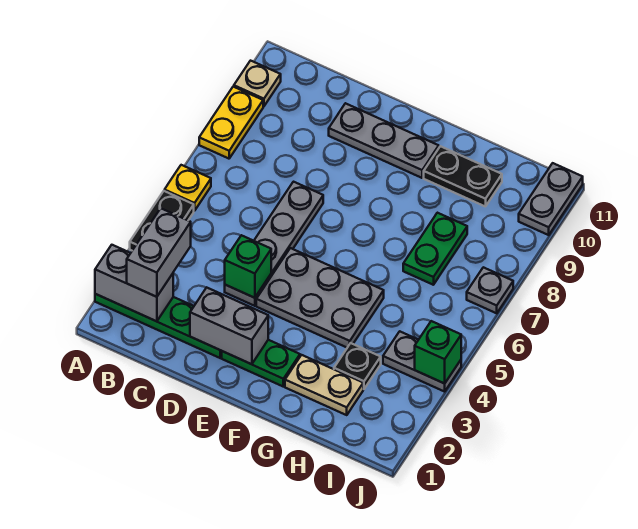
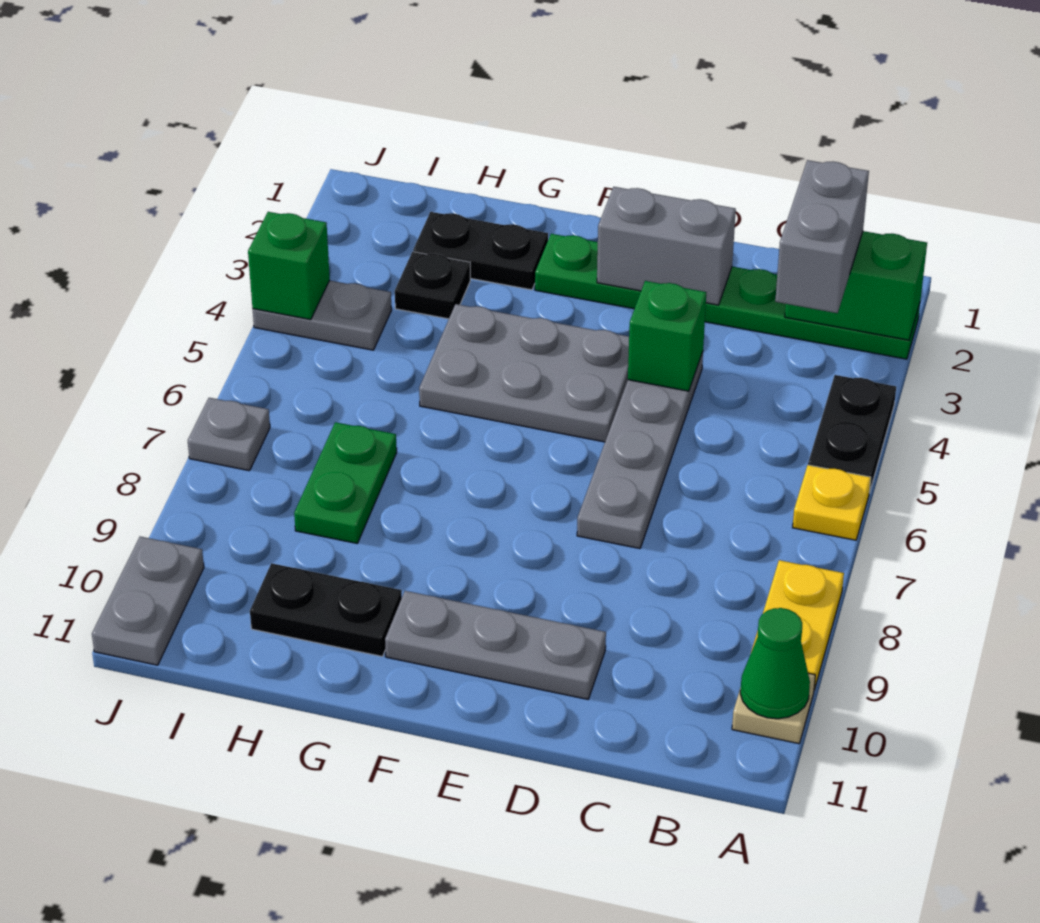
grey brick A2:B2 level 2 -> green brick A2:B2 level 2
none -> green cone A10 level 2
tan plate G2:H2 level 1 -> black plate G2:H2 level 1

